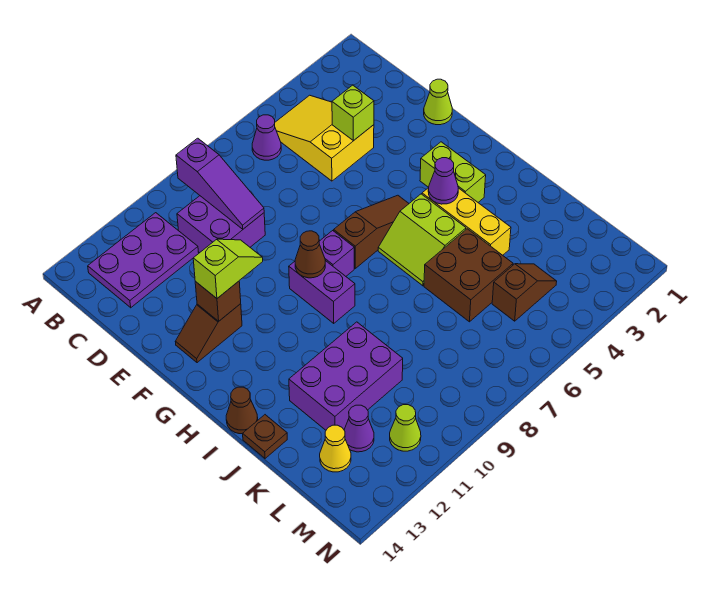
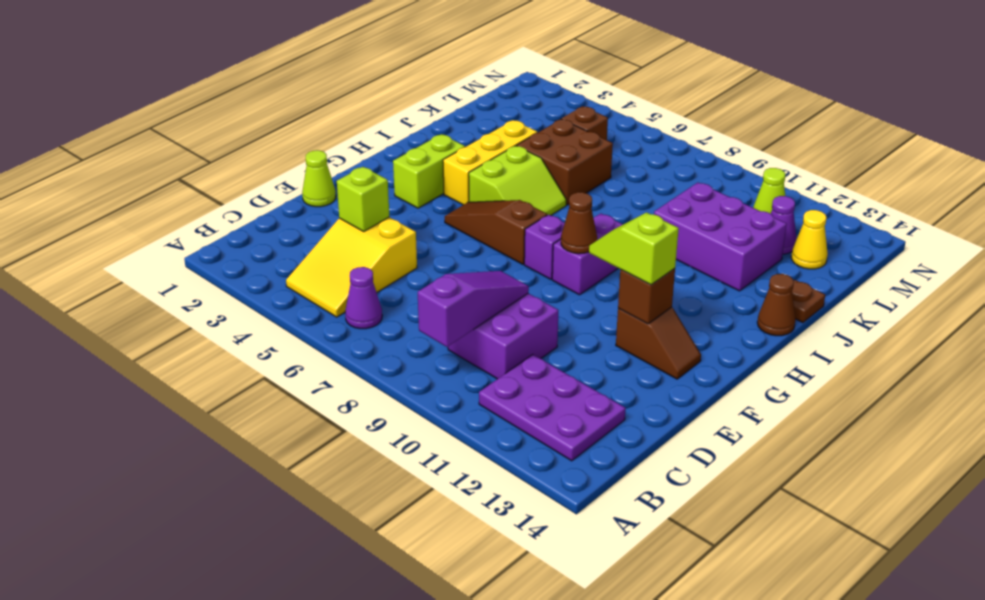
purple cone H4 level 2 -> none

